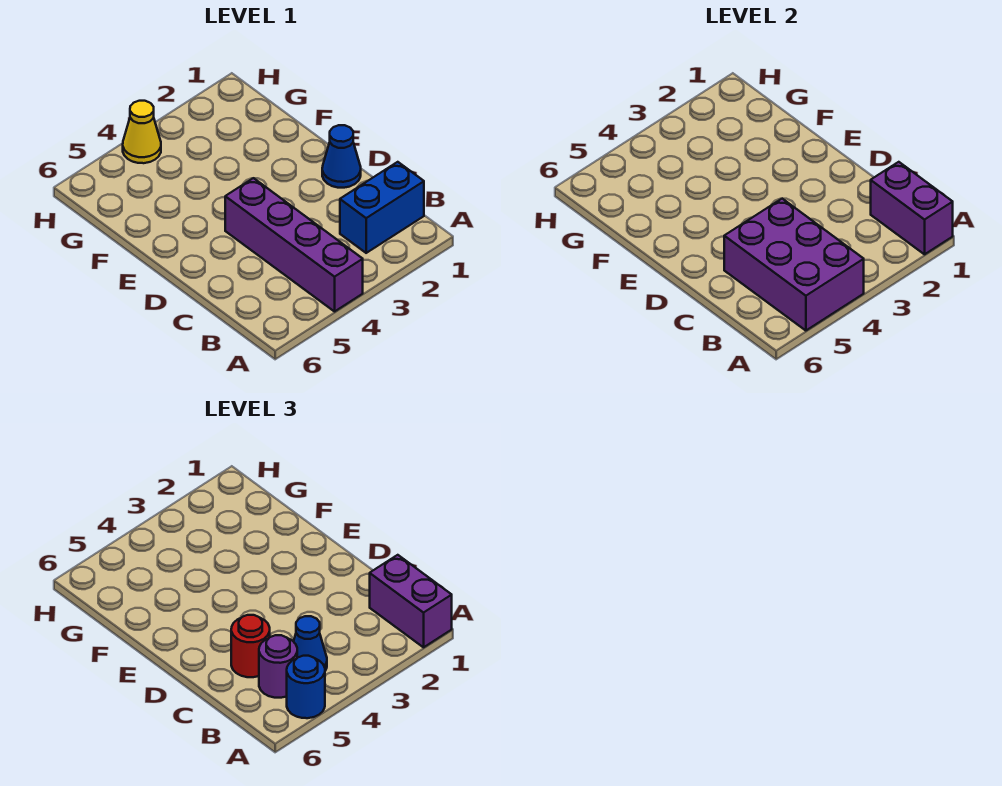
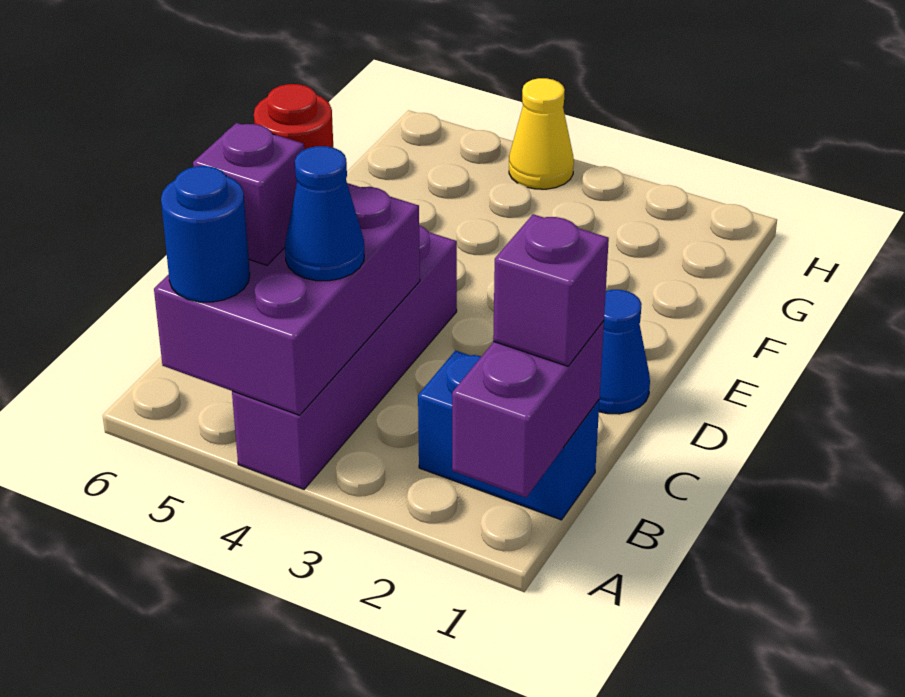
purple brick A1:B1 level 3 -> purple brick B1 level 3
purple round brick B5 level 3 -> purple brick B5 level 3

